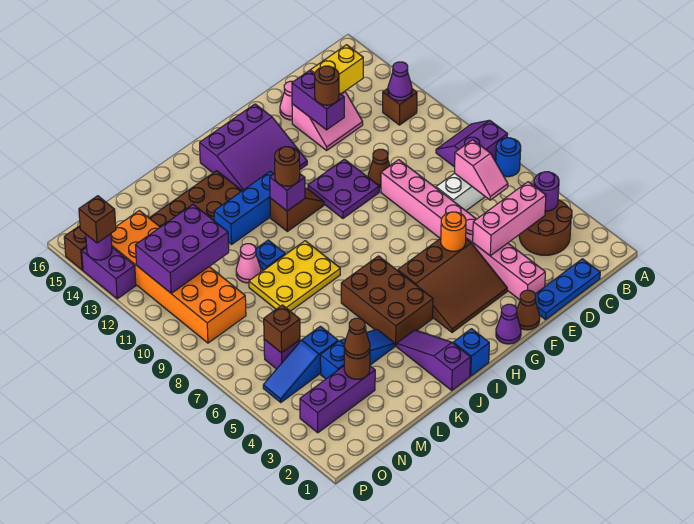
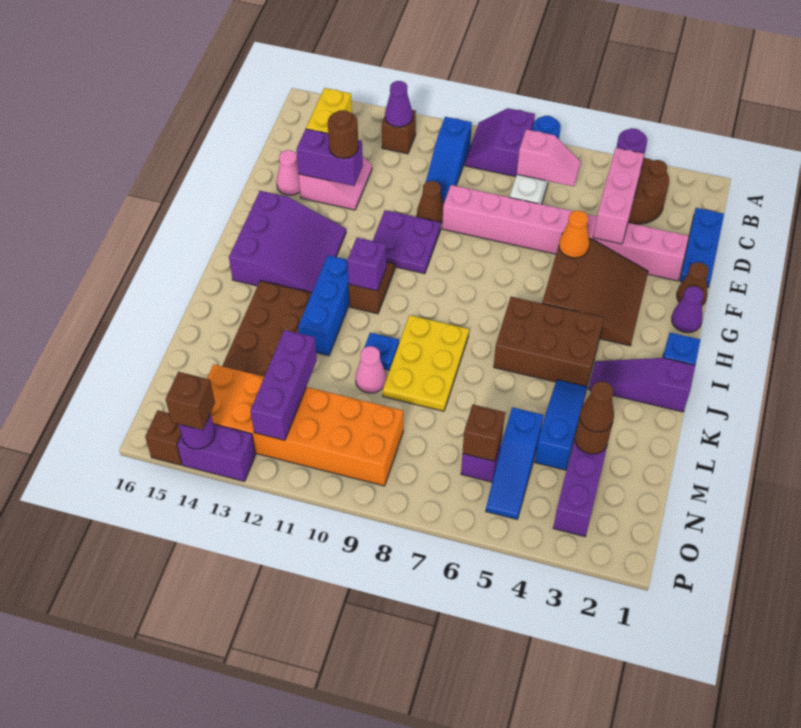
none -> blue slope B10:D10 level 1 top B
orange round brick F5 level 2 -> orange cone F5 level 2
brown round brick I11 level 3 -> none
purple brick M11:O12 level 2 -> purple brick M12:O12 level 2

